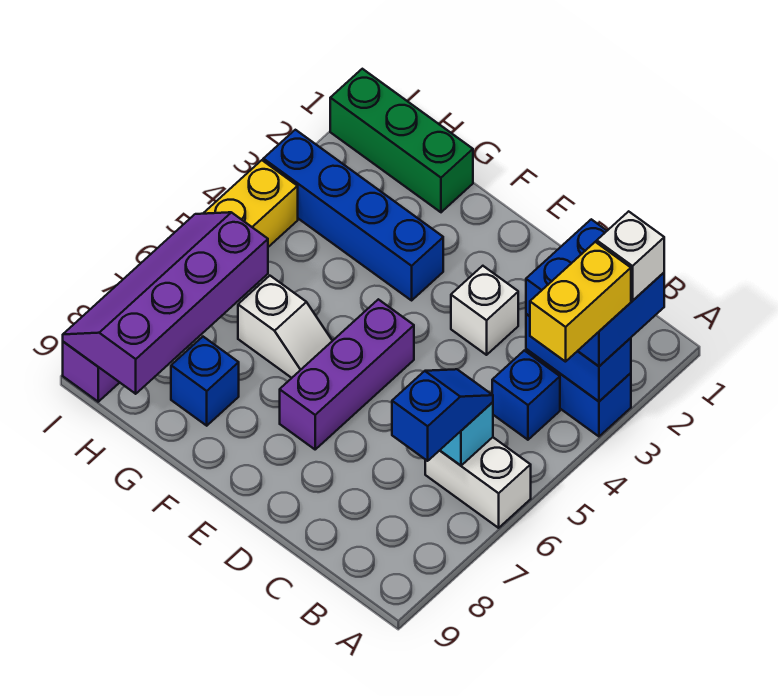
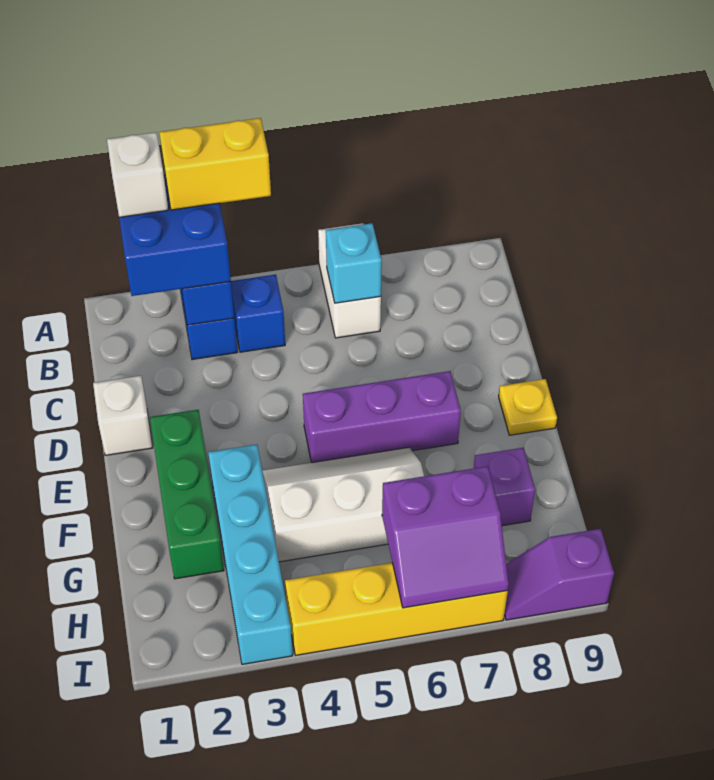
blue slope B6:B7 level 3 top 7 -> none
white brick D3 level 1 -> white brick D1 level 1
none -> yellow plate E9 level 1
blue brick F3:I3 level 1 -> cyan brick F3:I3 level 1
white slope F6:G6 level 1 top G -> white slope F4:G6 level 1 top G
green brick G1:I1 level 1 -> green brick E2:G2 level 1
blue brick G8 level 1 -> purple brick G8 level 1
purple slope H6:I9 level 2 top H -> purple slope H6:I7 level 2 top H

